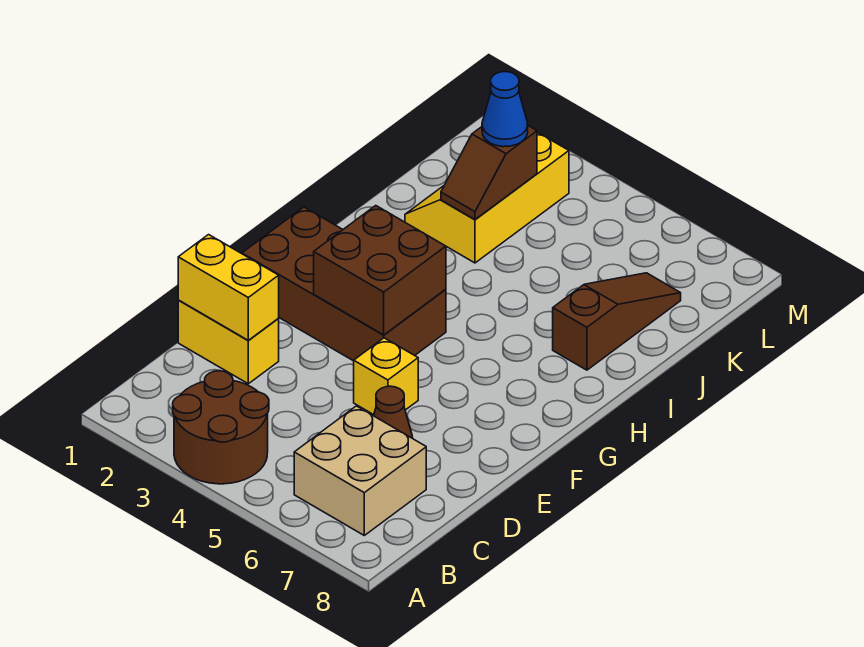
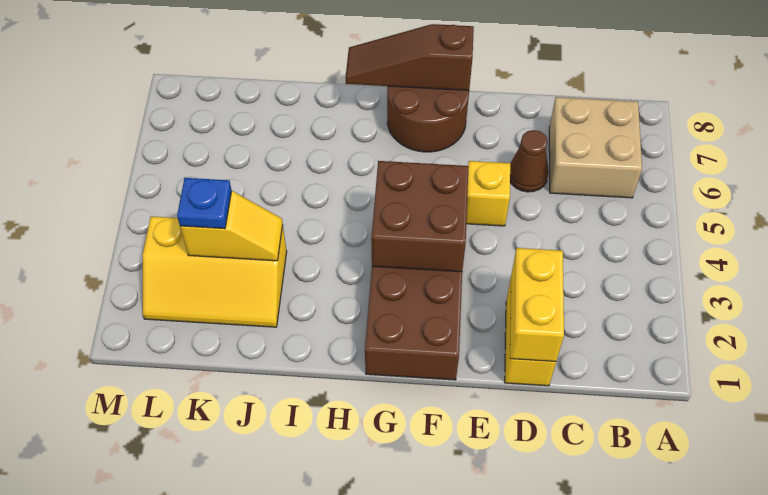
brown round brick A3:B4 level 1 -> brown round brick F7:G8 level 1
brown slope I7:K7 level 1 top I -> brown slope F8:H8 level 2 top F
brown slope J3:K3 level 2 top K -> yellow slope J3:K3 level 2 top K
blue cone K3 level 3 -> blue plate K3 level 3

